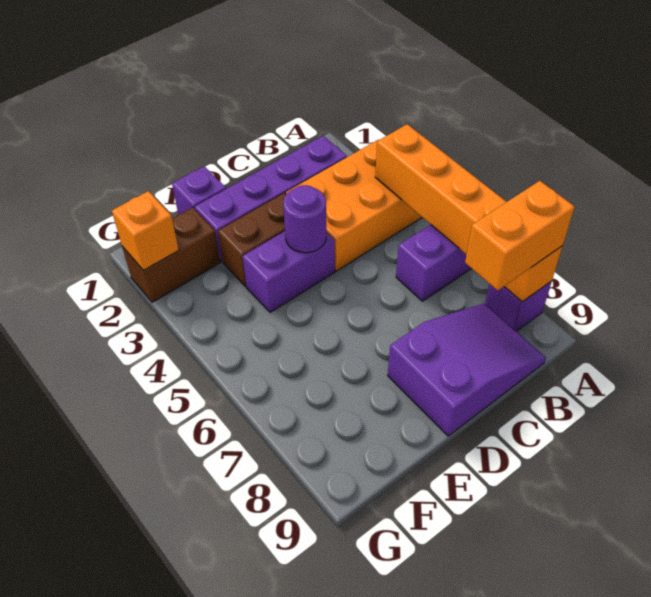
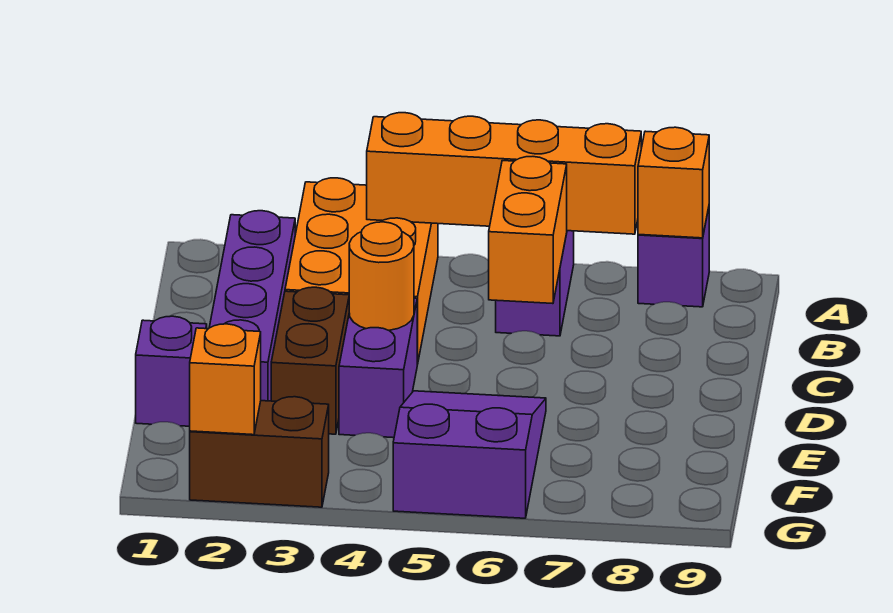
orange brick A8:B8 level 3 -> orange brick B6:C6 level 2
purple slope B8:D9 level 1 top D -> purple slope E5:G6 level 1 top G
purple round brick D4 level 2 -> orange round brick D4 level 2
brown brick F2:G2 level 1 -> brown brick G2:G3 level 1

